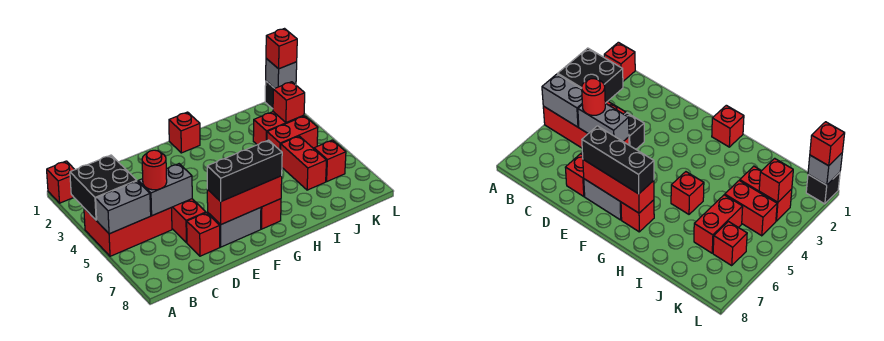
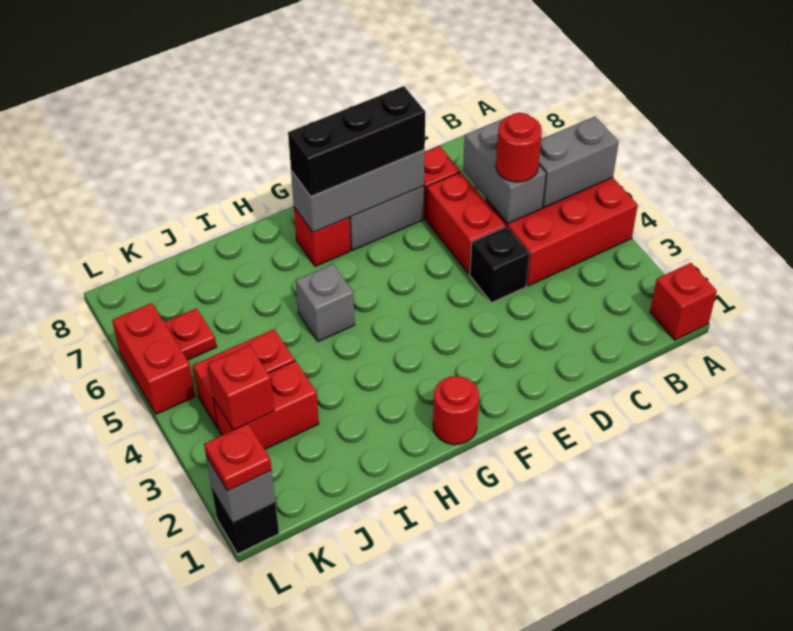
black brick A3:B4 level 2 -> none
grey brick C5:D5 level 2 -> grey brick C5:C6 level 2
red brick E7:G7 level 2 -> grey brick E7:G7 level 2
red brick G1 level 1 -> red round brick G1 level 1
red brick H5 level 1 -> grey brick H5 level 1
red brick J5:J6 level 1 -> red brick L5:L6 level 1
red brick K6 level 1 -> red plate K6 level 1
red brick L1 level 3 -> red plate L1 level 3

